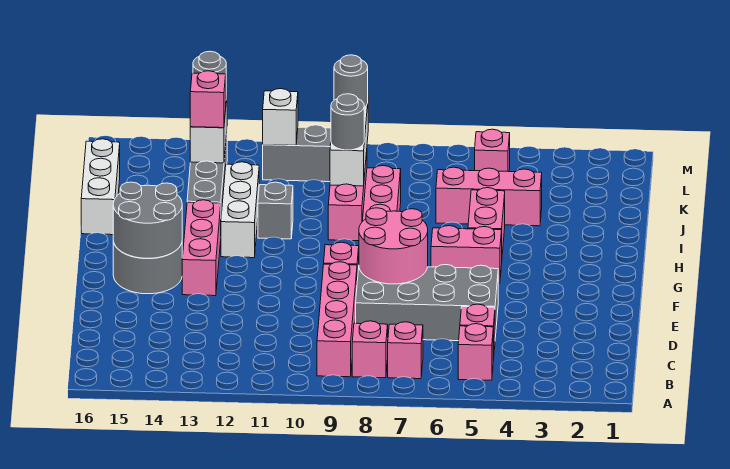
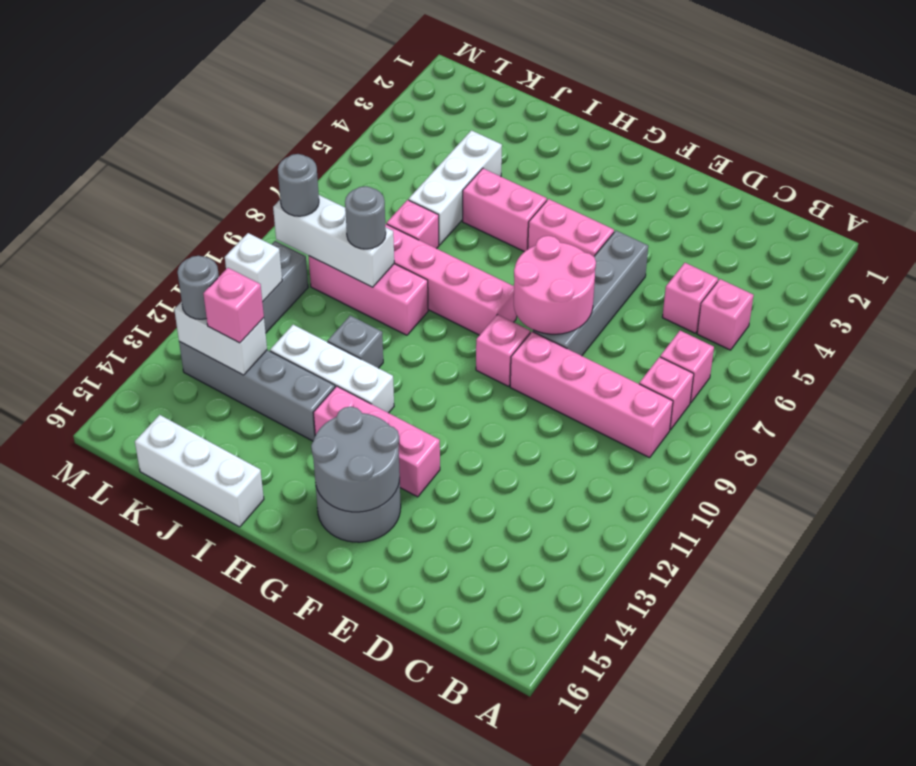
grey brick D5:E8 level 1 -> grey brick E5:E8 level 1
pink brick G5:G6 level 1 -> pink brick F5:G5 level 1
pink brick J4:J6 level 1 -> white brick J4:J6 level 1
pink brick L5 level 1 -> pink brick J7 level 1

